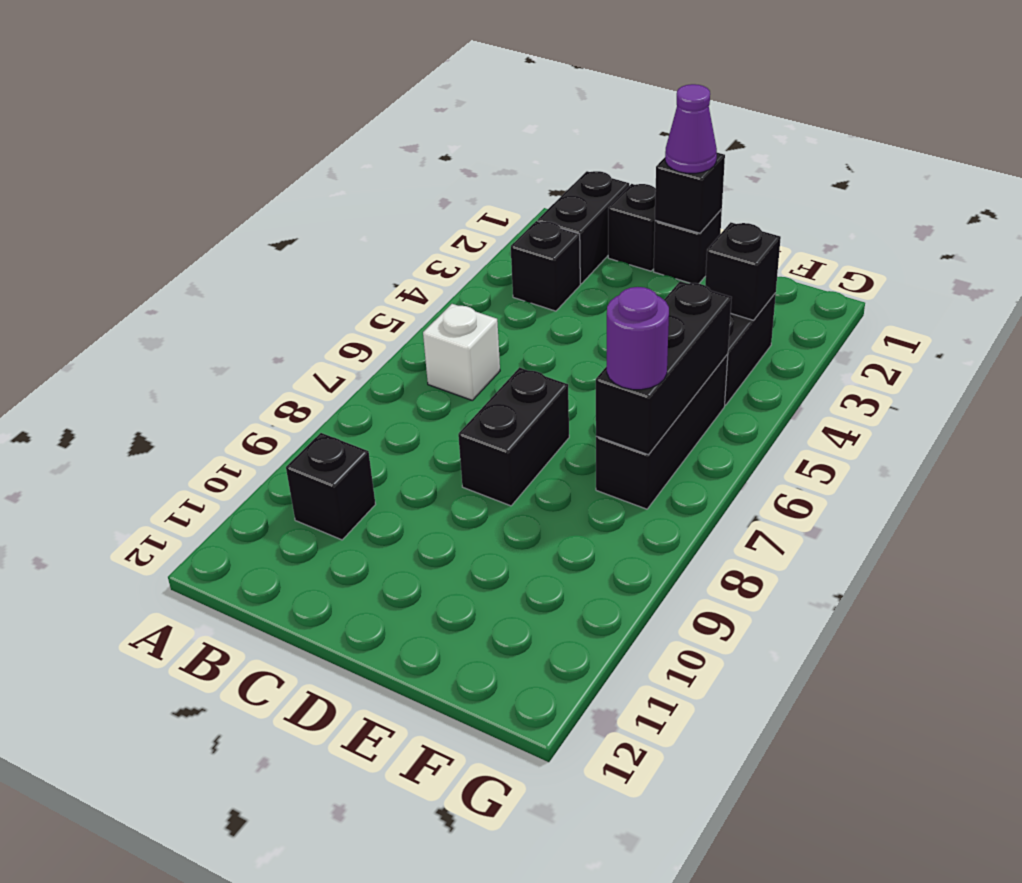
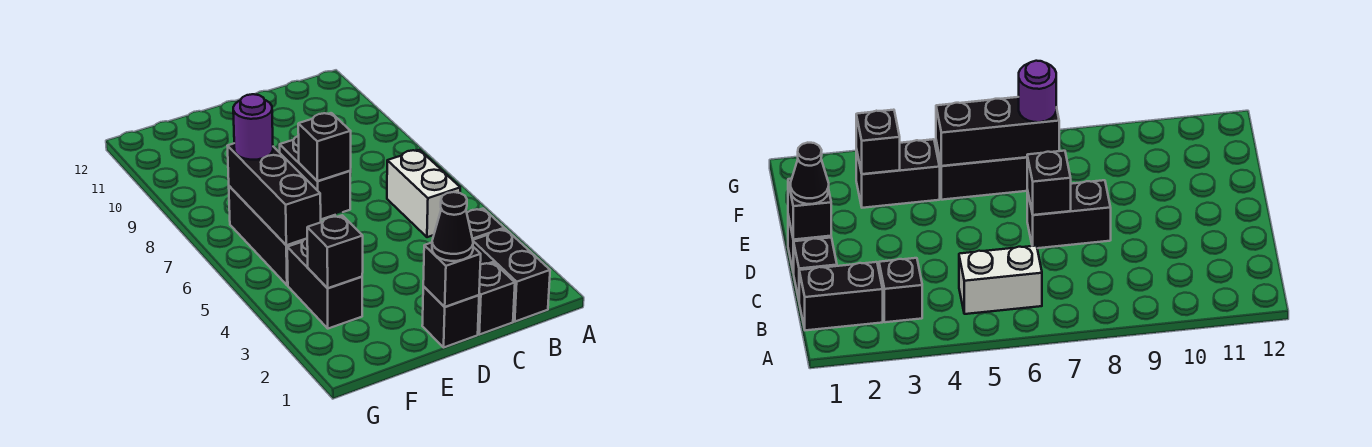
white brick B6 level 1 -> white brick B5:B6 level 1
black brick B10 level 1 -> black brick D7 level 2
purple cone D1 level 3 -> black cone D1 level 3

